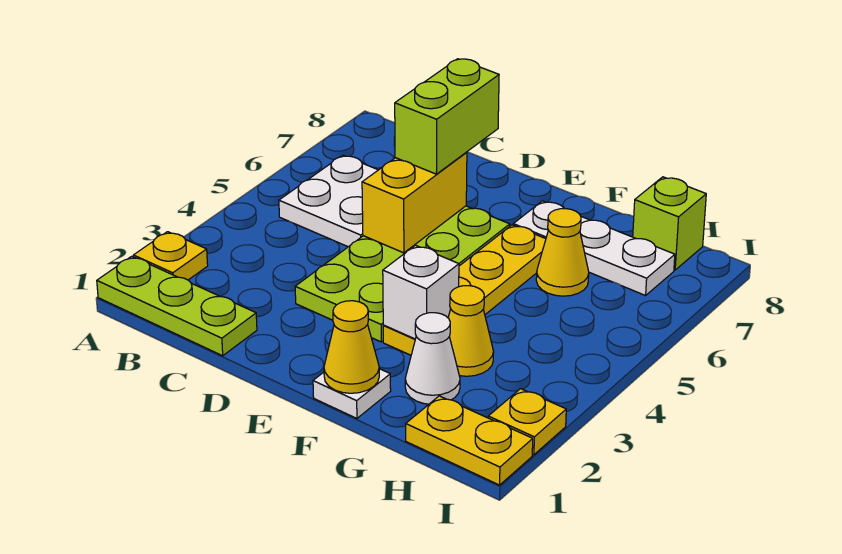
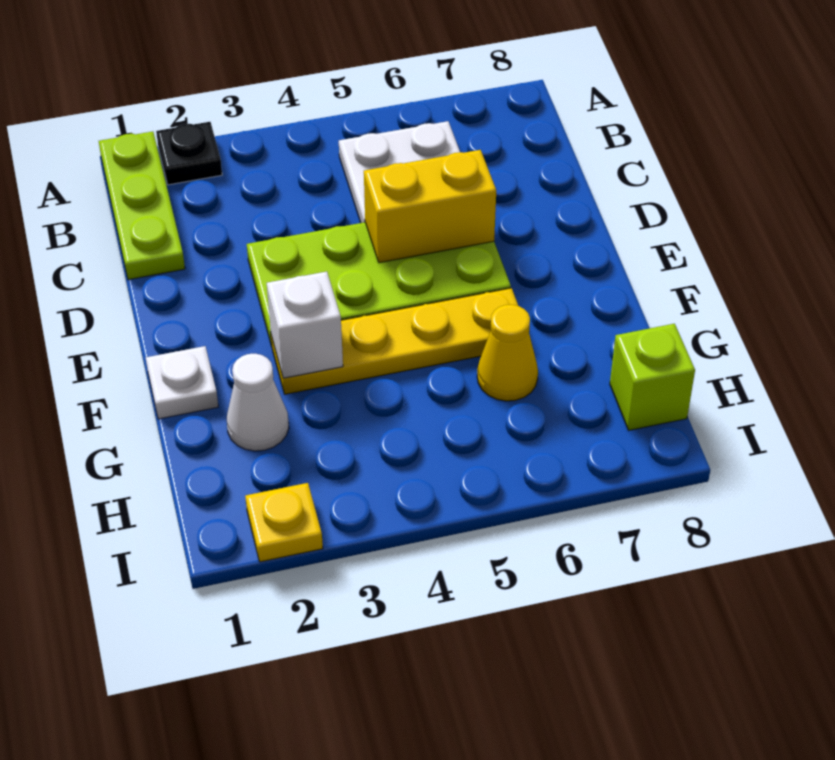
yellow plate A2 level 1 -> black plate A2 level 1
lime brick D6:D7 level 3 -> none
yellow cone F1 level 2 -> none
white plate F7:H7 level 1 -> none
yellow cone G3 level 1 -> none
yellow plate H1:I1 level 1 -> none

